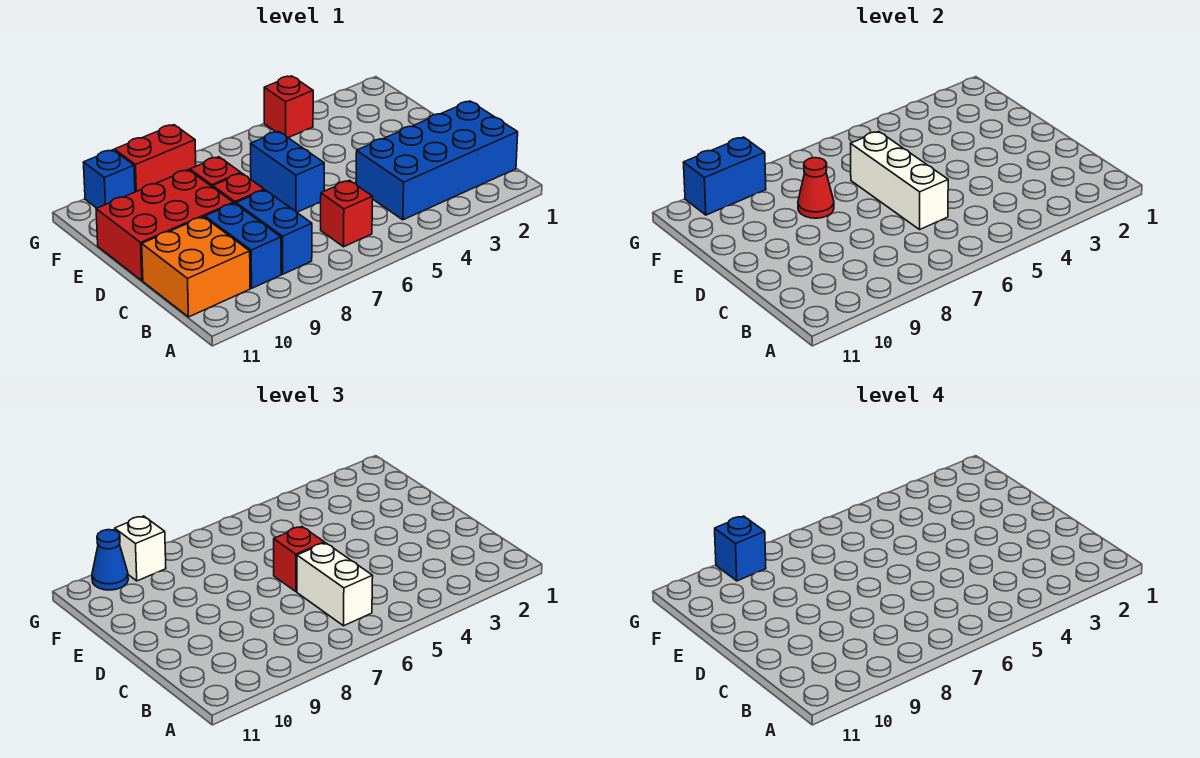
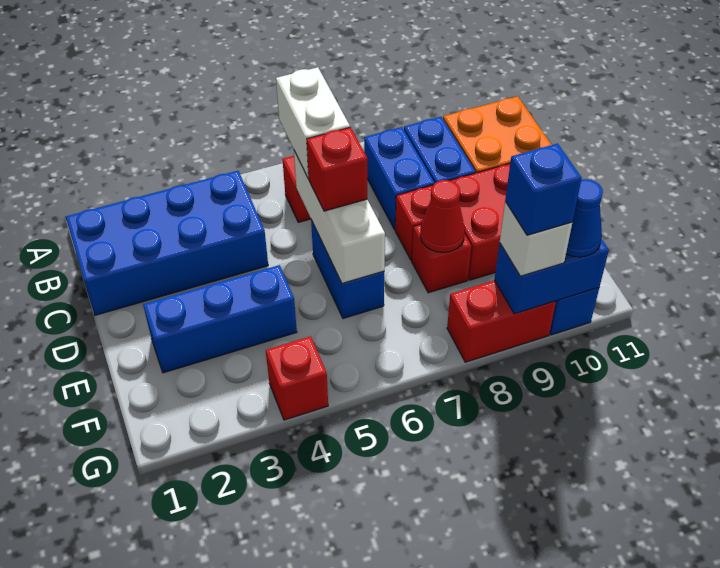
none -> blue brick E2:E4 level 1

